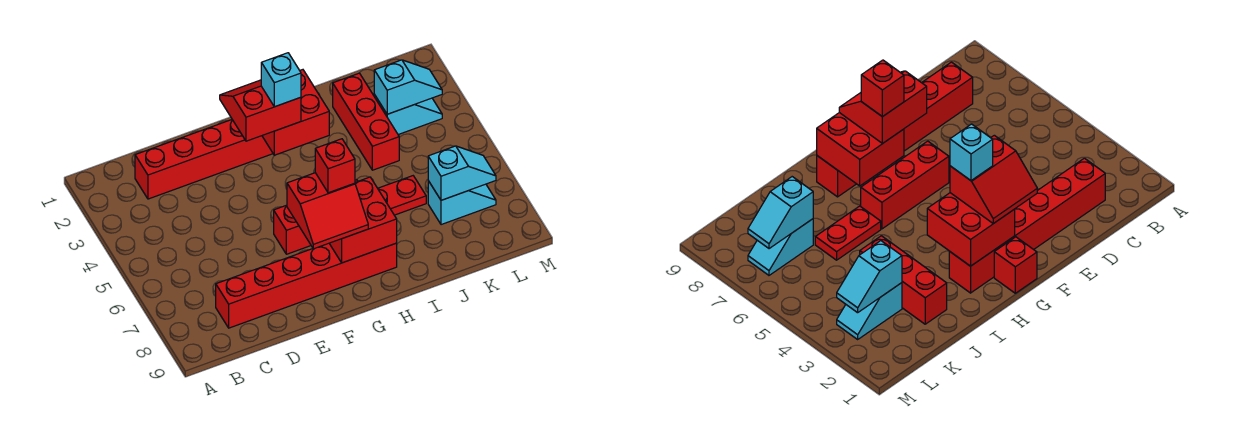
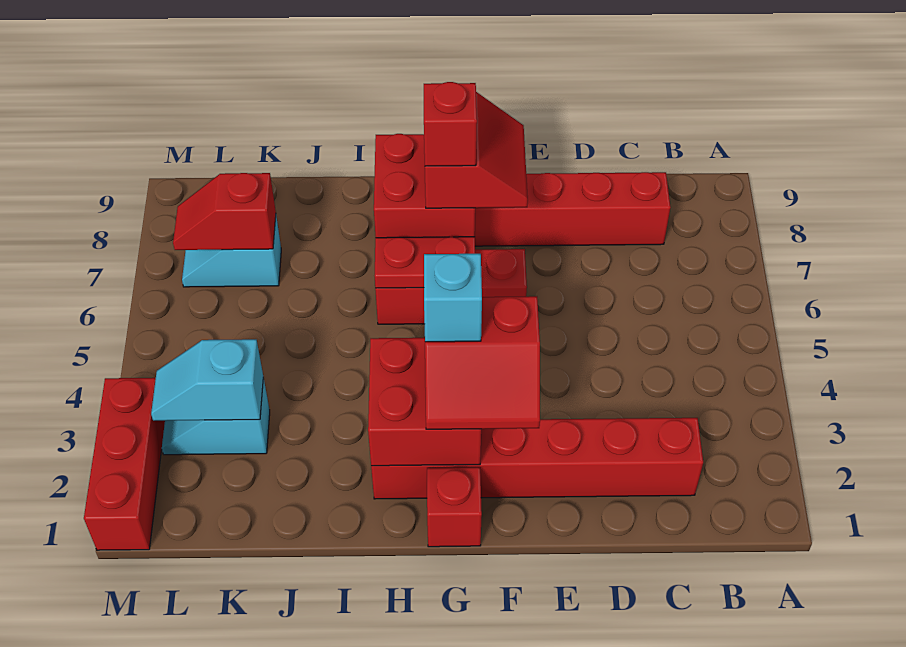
red slope F7:G8 level 3 top 7 -> red slope F7:G8 level 3 top G
red plate I6:J6 level 1 -> red plate G6:H6 level 2
red brick J2:J4 level 1 -> red brick M1:M3 level 1
cyan slope K7:L7 level 2 top K -> red slope K7:L7 level 2 top K

